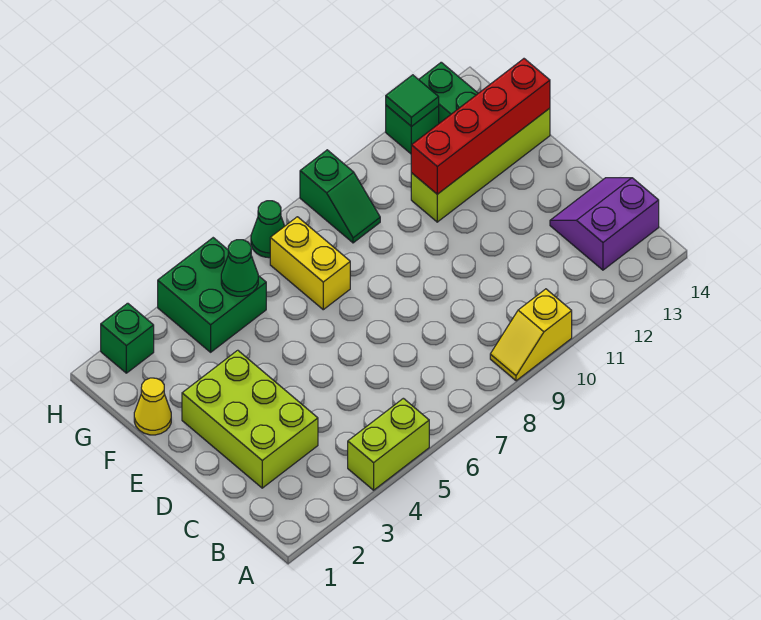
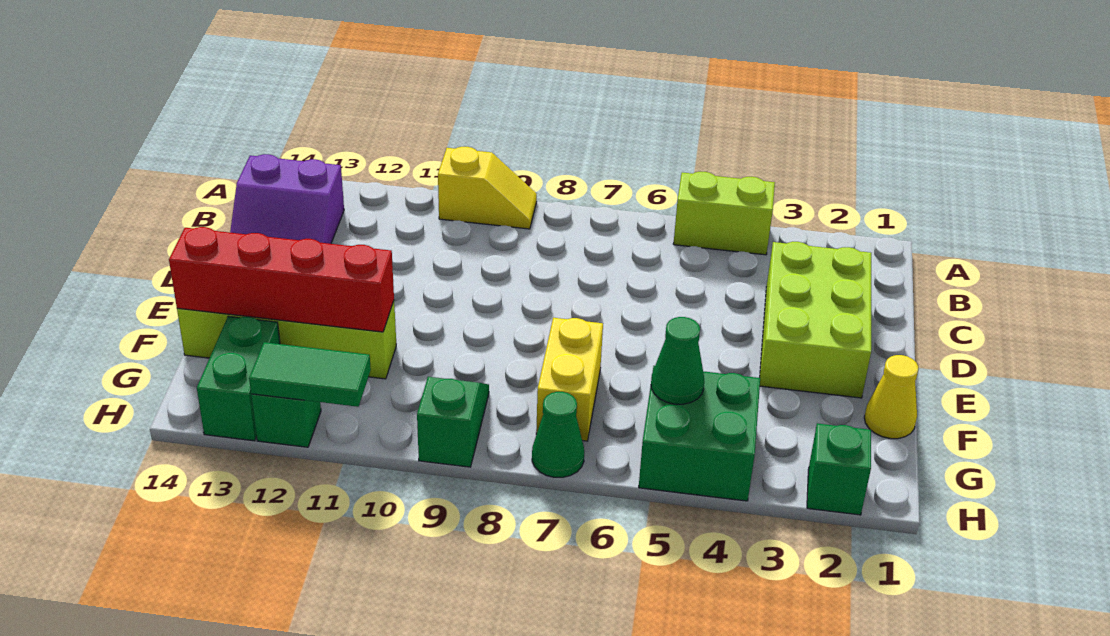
green tile H12 level 2 -> green tile H11:H12 level 2

